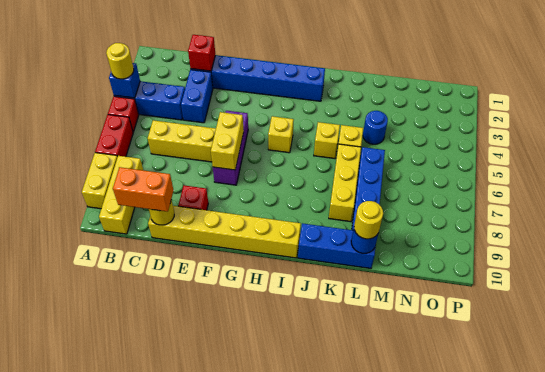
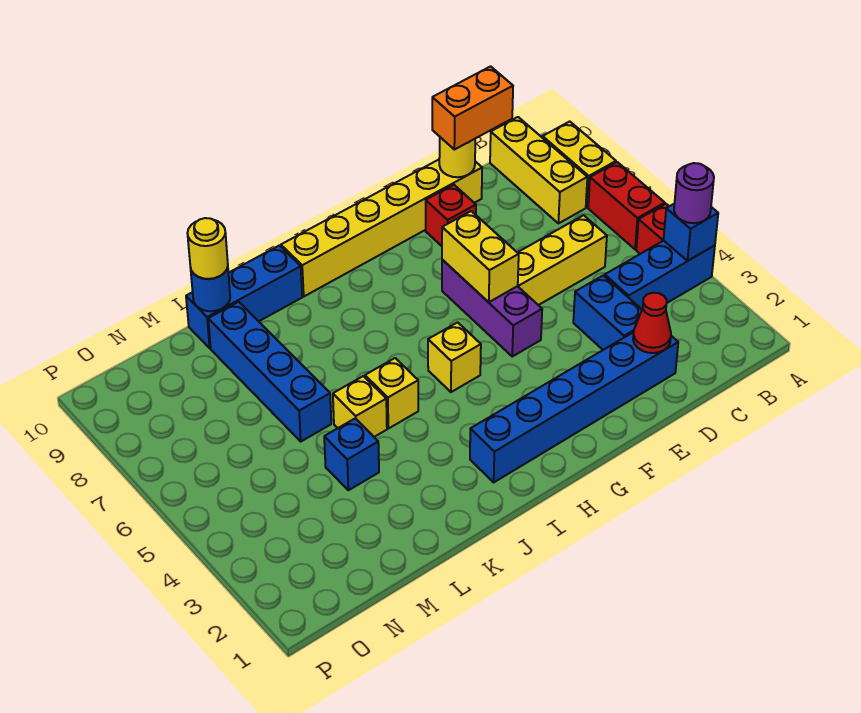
yellow round brick A4 level 3 -> purple round brick A4 level 3
red brick D2 level 2 -> red cone D2 level 2
yellow brick K6:K8 level 1 -> none
blue round brick L4 level 1 -> blue brick L4 level 1

